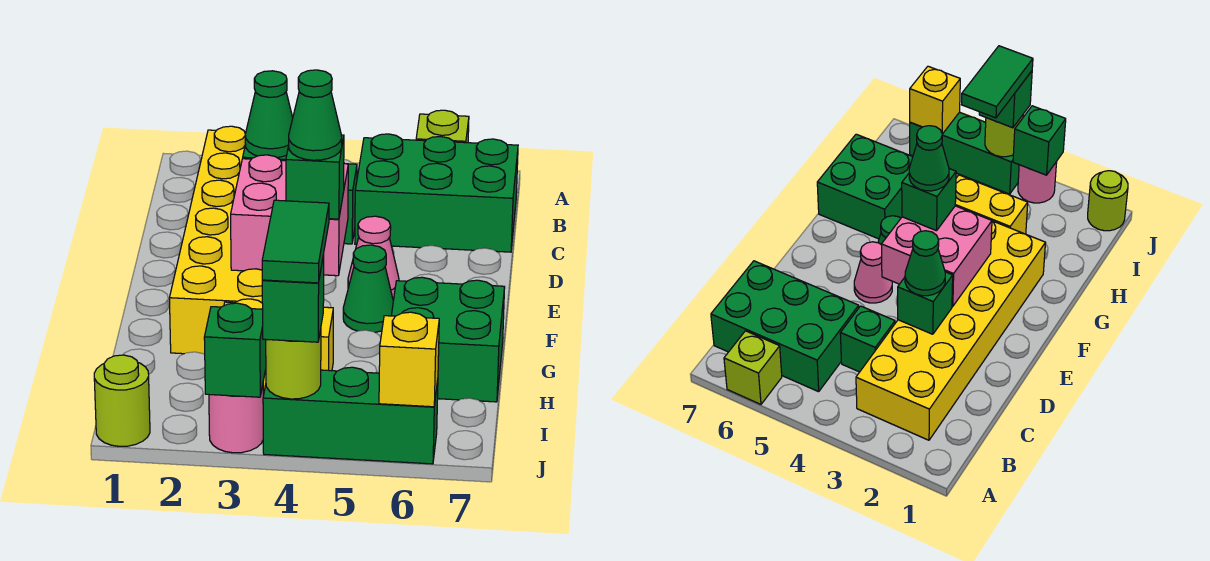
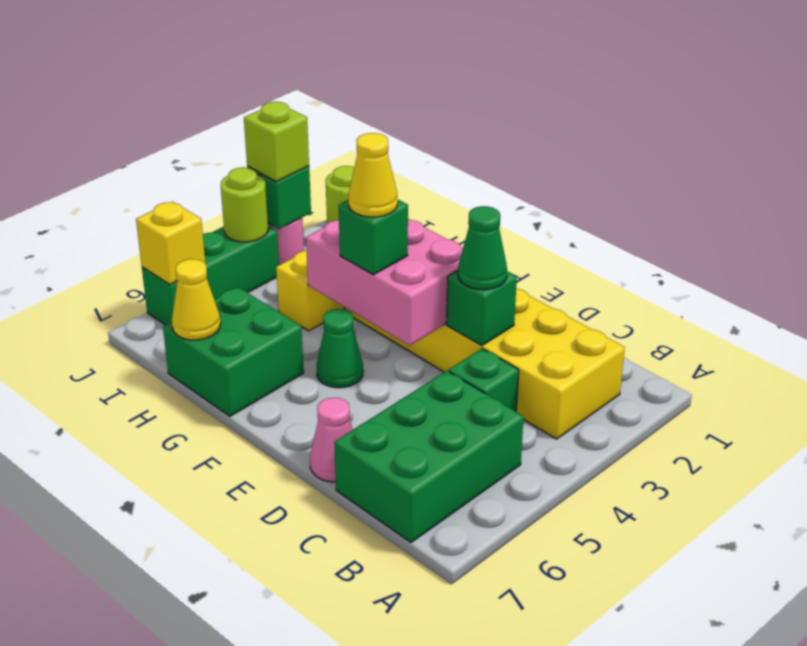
lime brick A6 level 1 -> lime brick J3 level 3
pink brick E3:F4 level 2 -> pink brick E3:G4 level 2
pink cone E5 level 1 -> pink cone D7 level 1
green cone F4 level 4 -> yellow cone F4 level 4
none -> yellow cone H7 level 2
green tile I4:J4 level 4 -> none
green brick J4 level 3 -> none

